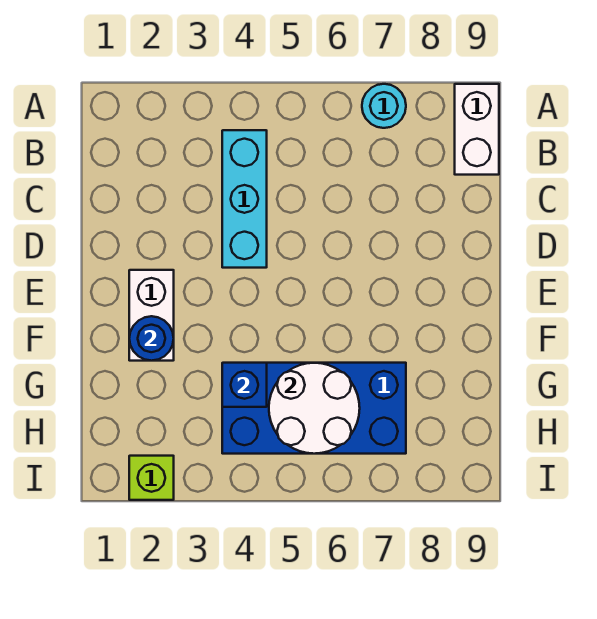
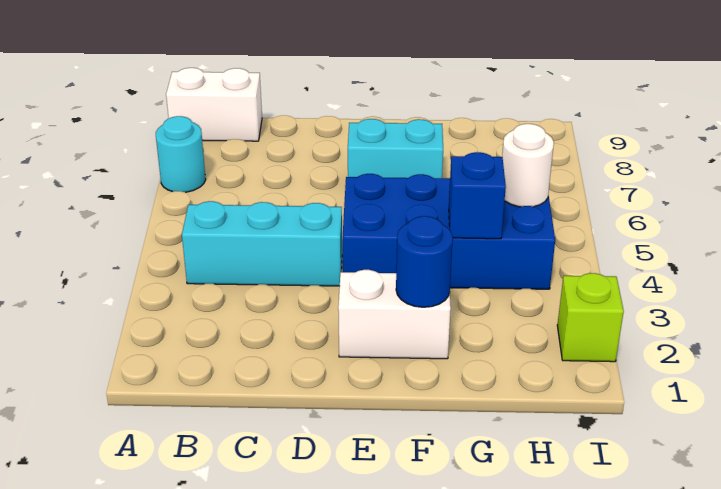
none -> cyan brick E7:F7 level 1
blue brick G4:H7 level 1 -> blue brick E4:H5 level 1
white round brick G5:H6 level 2 -> white round brick H5 level 2

